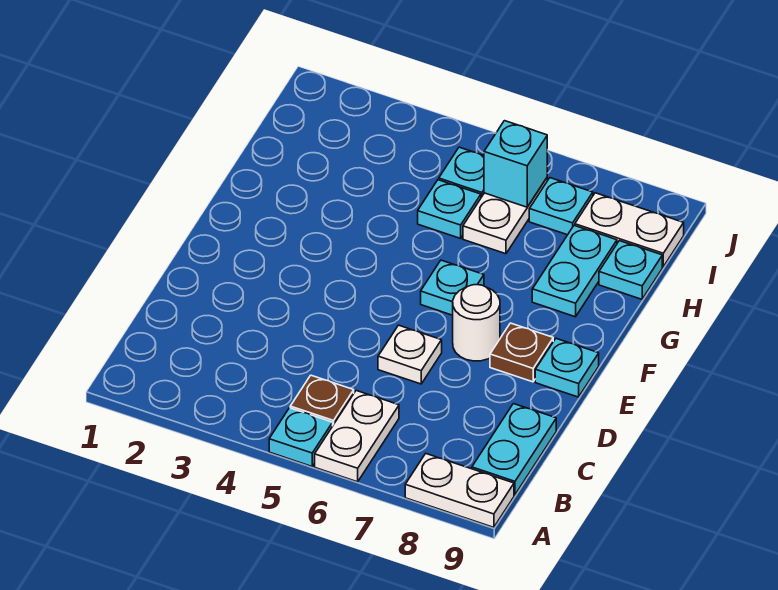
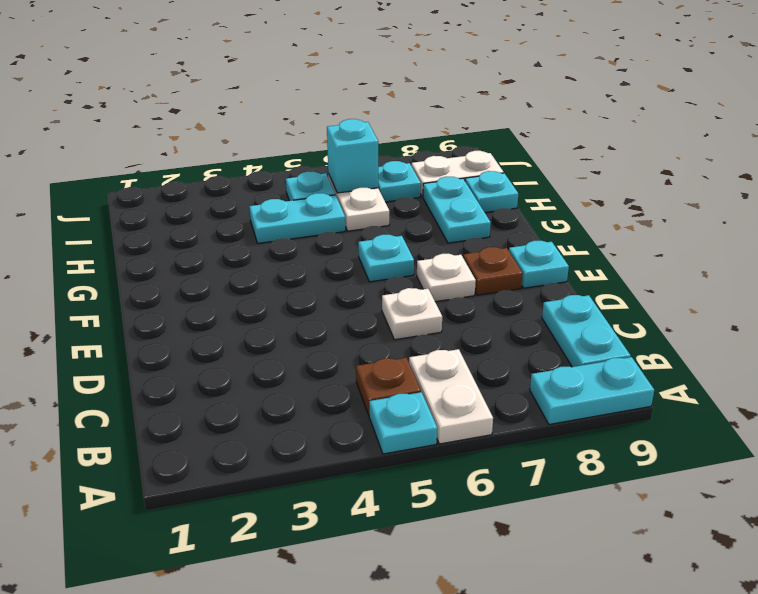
white plate A8:A9 level 1 -> cyan plate A8:A9 level 1
white round brick E7 level 1 -> white plate E7 level 1
cyan plate H5 level 1 -> cyan plate H4:H5 level 1

